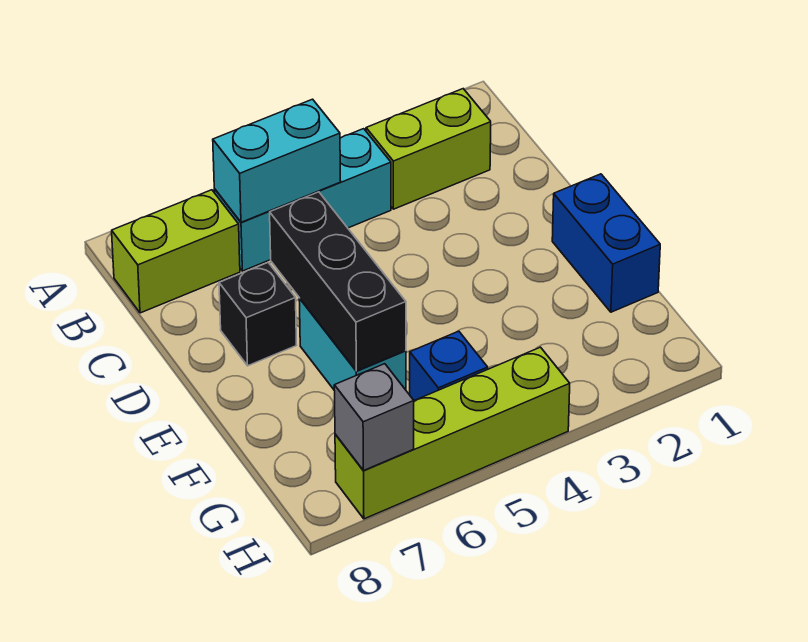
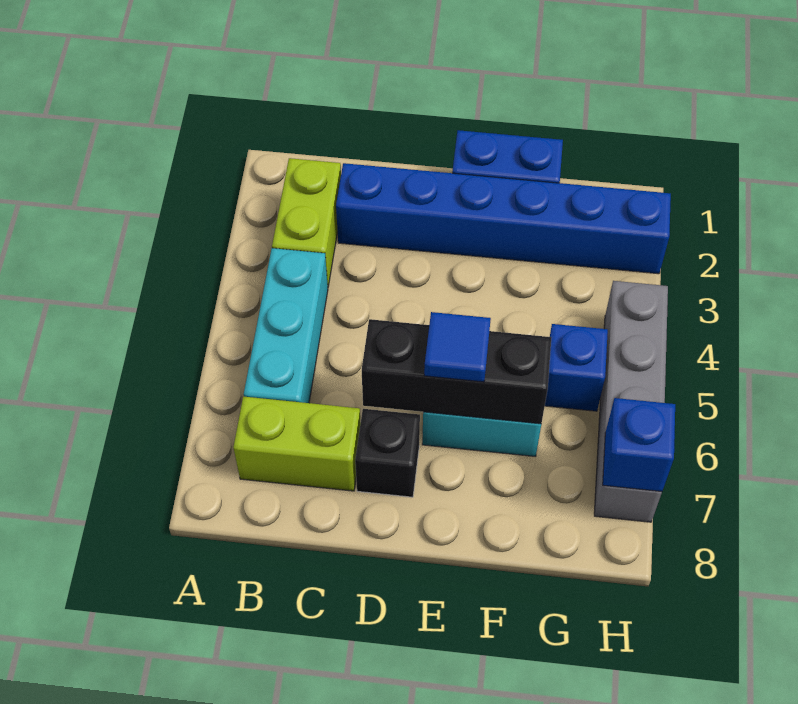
cyan brick B5:B6 level 2 -> none
lime brick B7:B8 level 1 -> lime brick B7:C7 level 1
none -> blue brick C2:H2 level 1
none -> blue tile E6 level 3
lime brick H4:H7 level 1 -> grey brick H4:H7 level 1
grey brick H7 level 2 -> blue brick H7 level 2

